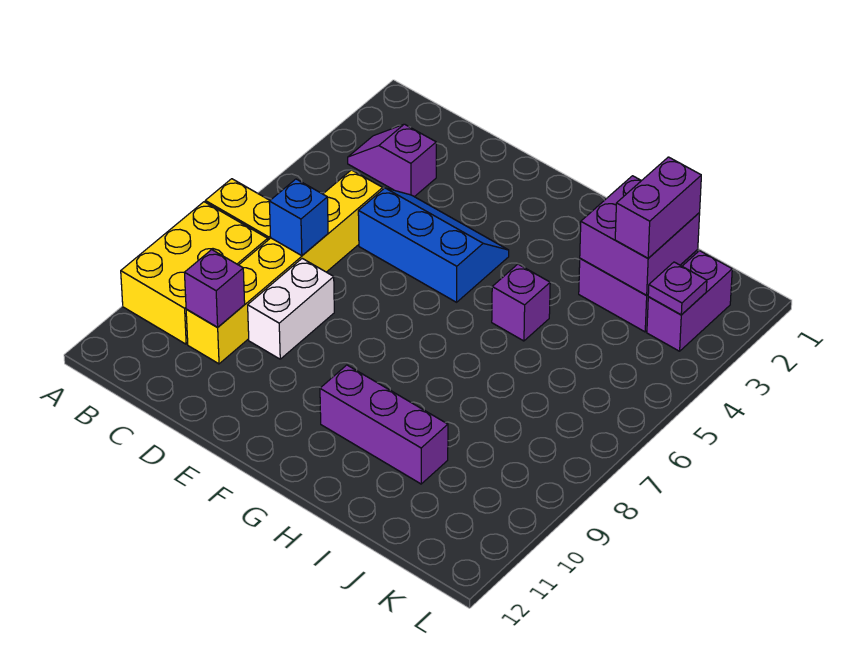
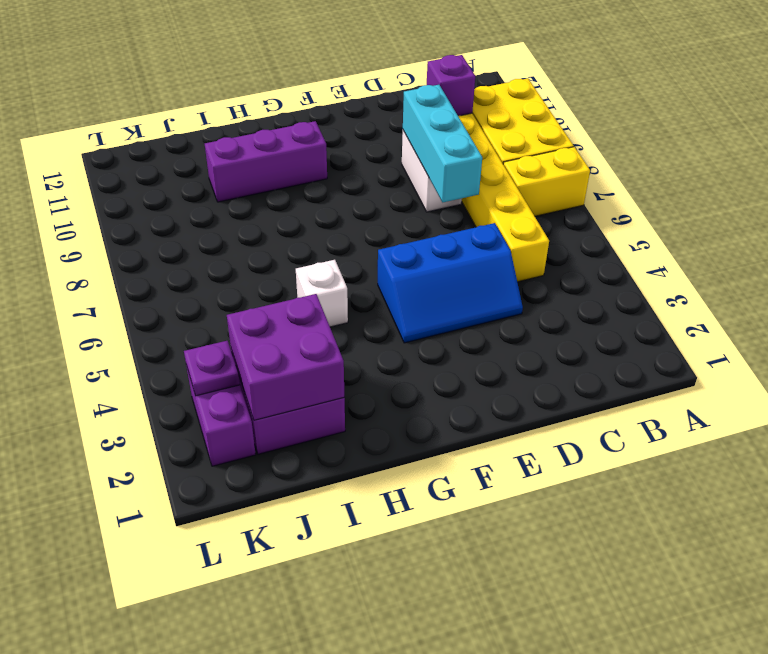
purple slope B3:C3 level 1 top C -> none
blue brick C7 level 2 -> none
none -> cyan brick D7:D9 level 2
purple brick H5 level 1 -> white brick H5 level 1
purple brick J2:J3 level 3 -> none

